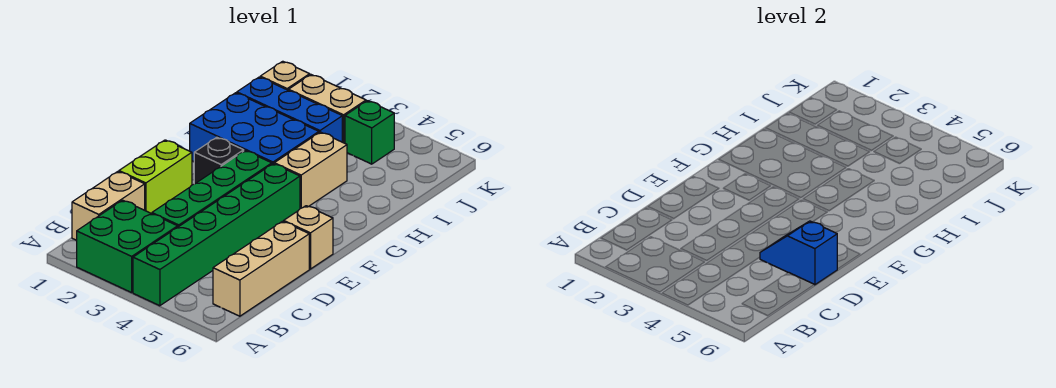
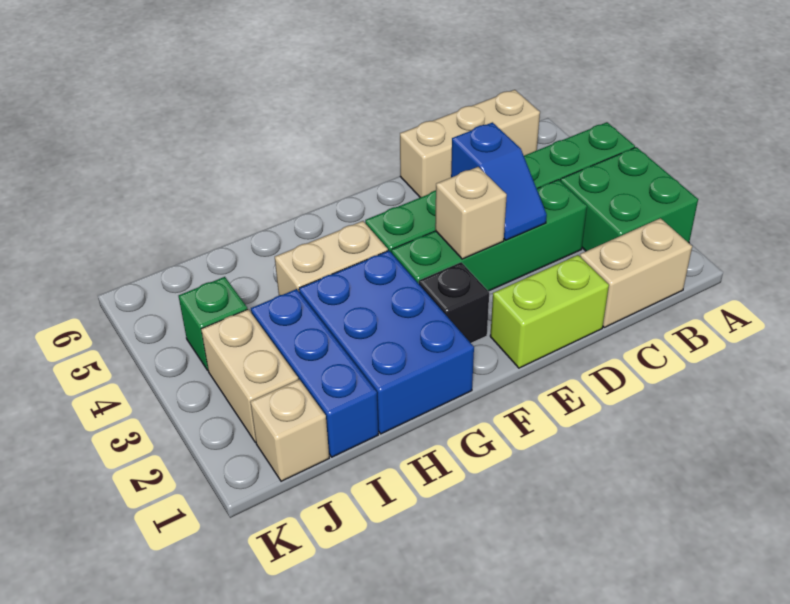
blue slope D5:D6 level 2 top 6 -> blue slope D3:D4 level 2 top 4
tan brick E6 level 1 -> tan brick E3 level 2

